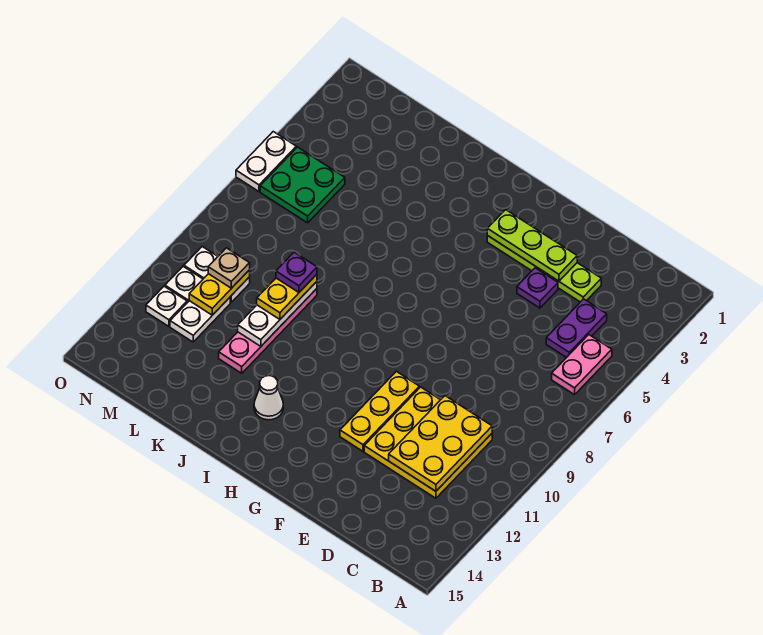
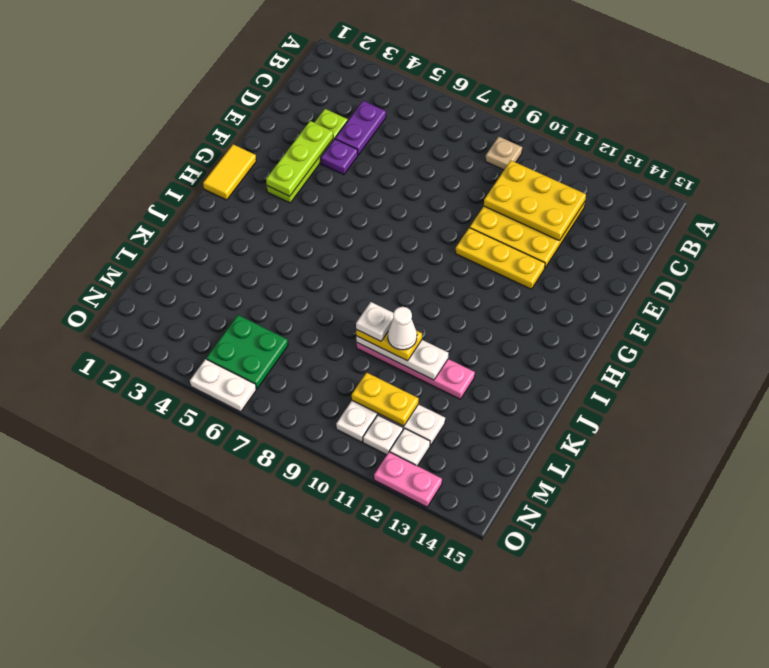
pink plate B5:B6 level 1 -> pink plate O12:O13 level 1
purple plate C4:C5 level 1 -> purple plate C4:D4 level 1
none -> yellow tile G1:H1 level 1
white cone I13 level 1 -> white cone K10 level 4
purple plate K9 level 4 -> white plate K9 level 4
tan plate M10 level 3 -> tan plate B9 level 1

